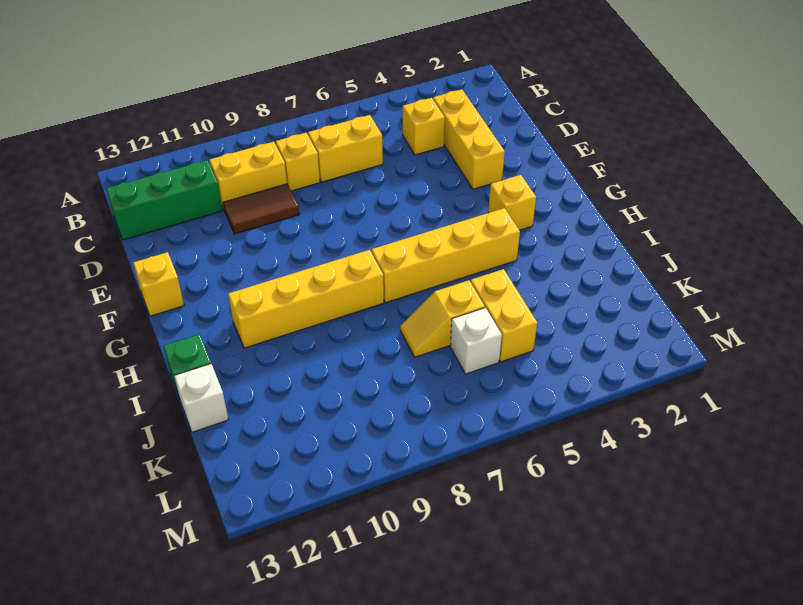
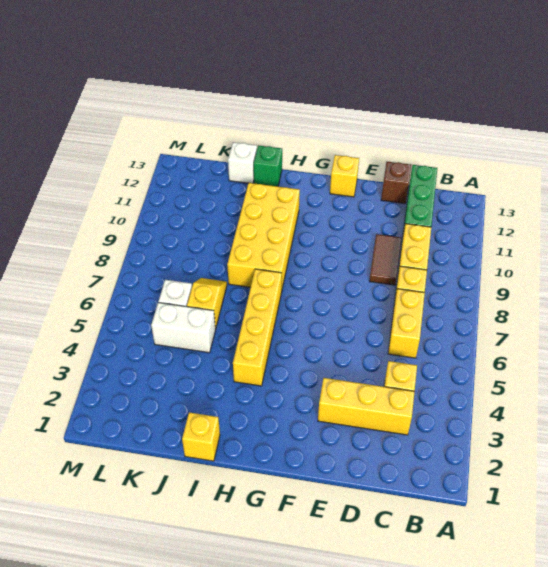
none -> brown brick D13 level 1
yellow brick G3 level 1 -> yellow brick I1 level 1
yellow brick H8:H11 level 1 -> yellow brick H8:I11 level 1
yellow brick J5:K5 level 1 -> white brick J5:K5 level 1

